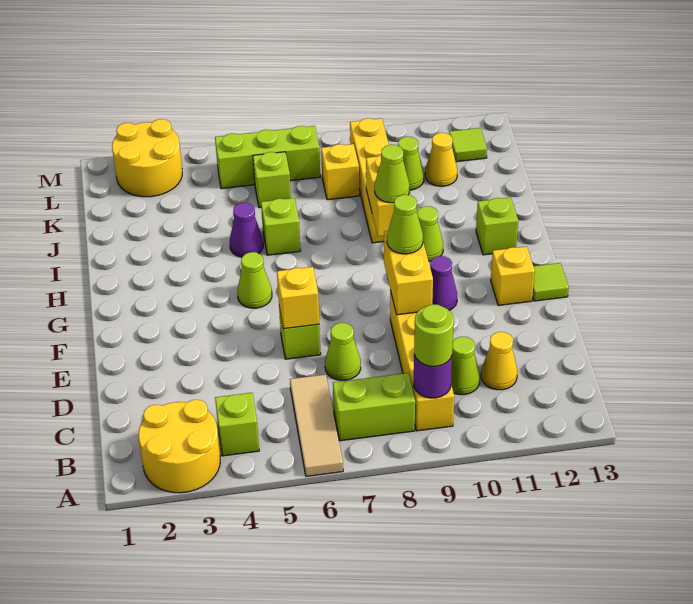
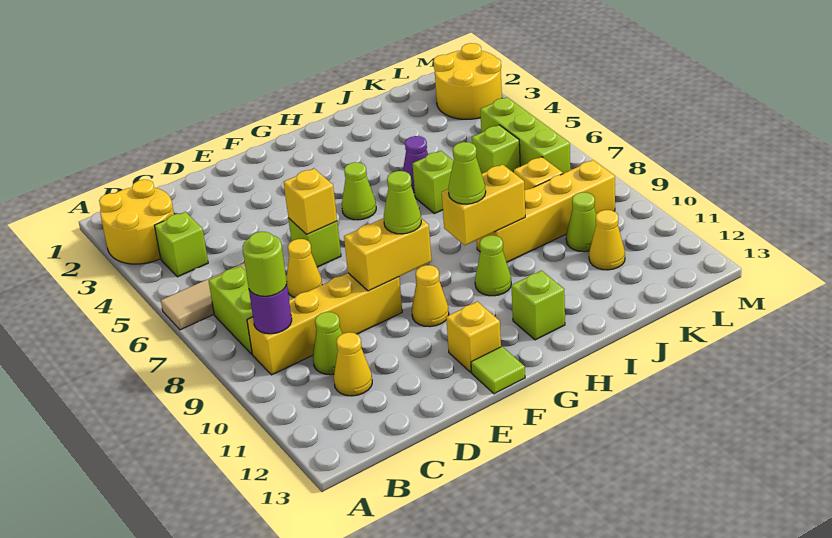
lime cone D7 level 1 -> yellow cone D7 level 1
purple cone F10 level 1 -> yellow cone F10 level 1
lime tile L12 level 1 -> none

